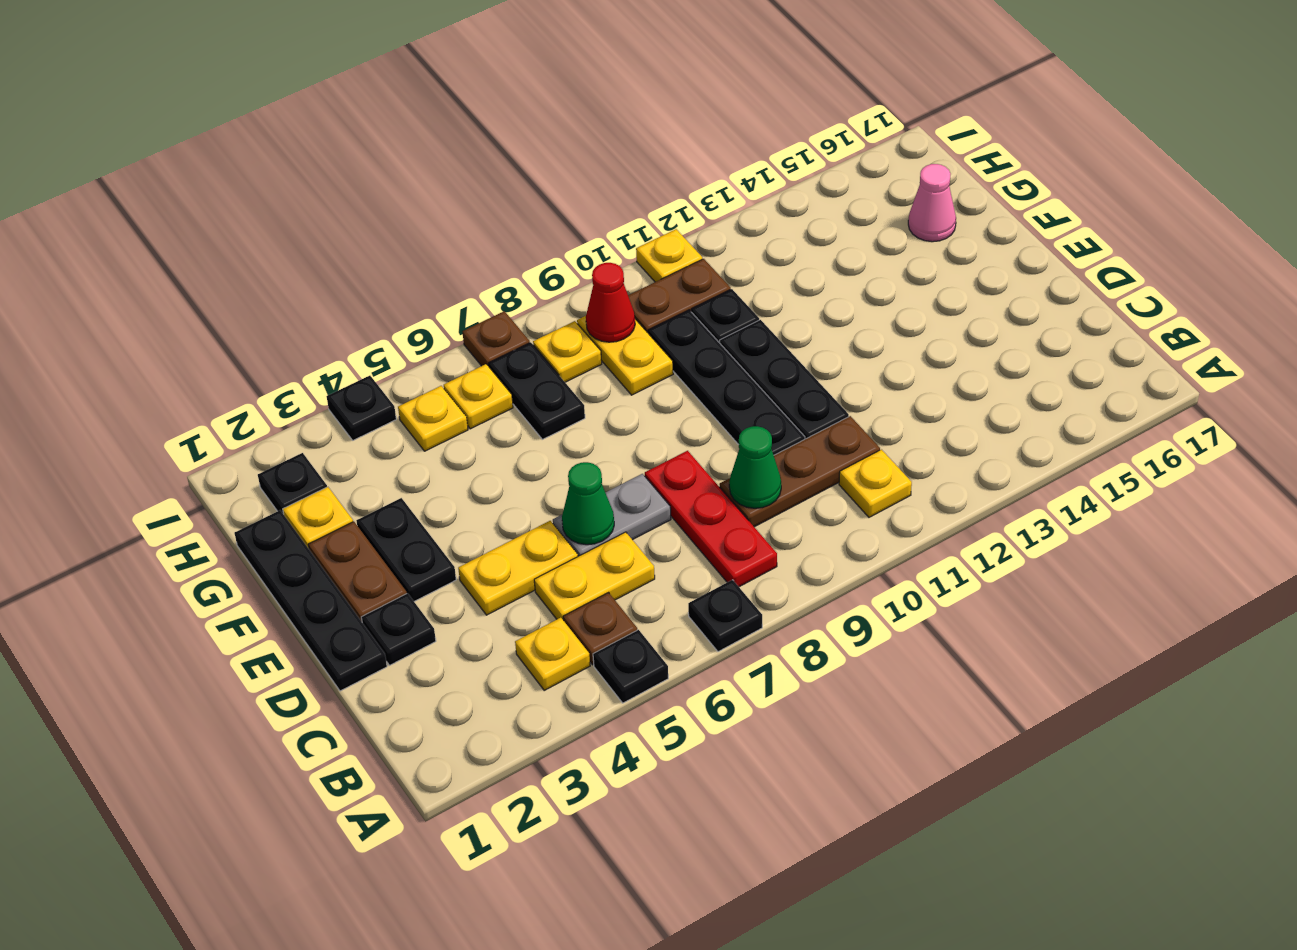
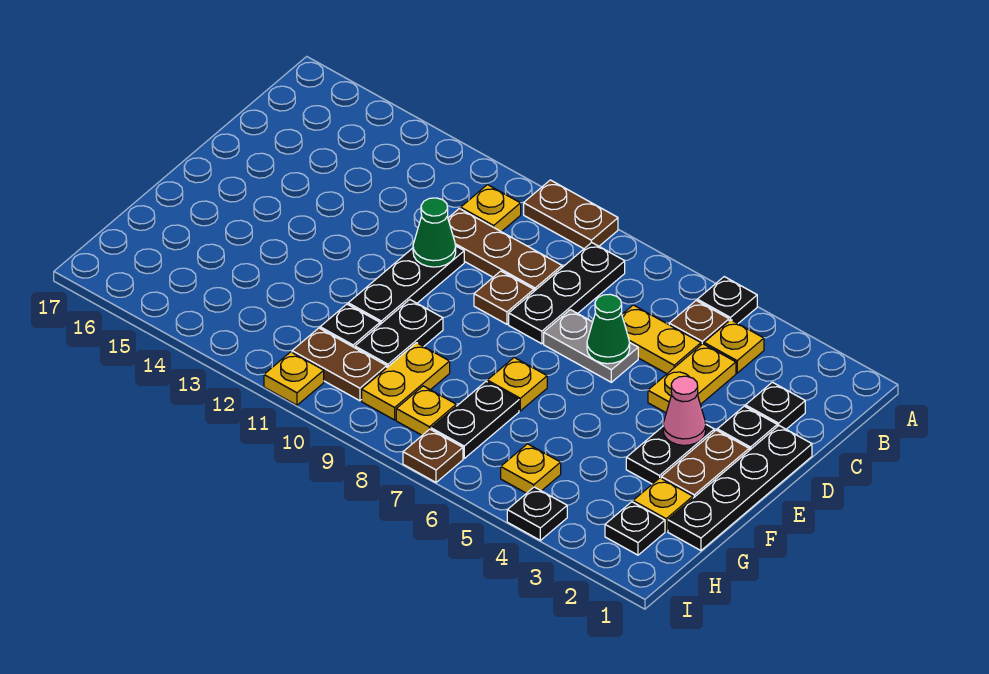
black plate A7 level 1 -> black plate C2 level 1
none -> brown plate A9:A10 level 1
red plate B8:D8 level 1 -> black plate B8:D8 level 1
green cone C9 level 2 -> green cone D11 level 2
yellow plate D4:D5 level 1 -> yellow plate C4:D4 level 1
none -> brown plate D9 level 1
black plate D10:G10 level 1 -> black plate F10:G10 level 1
pink cone G16 level 1 -> pink cone E3 level 2
yellow plate H6 level 1 -> yellow plate F7 level 1
red cone H9 level 2 -> none

